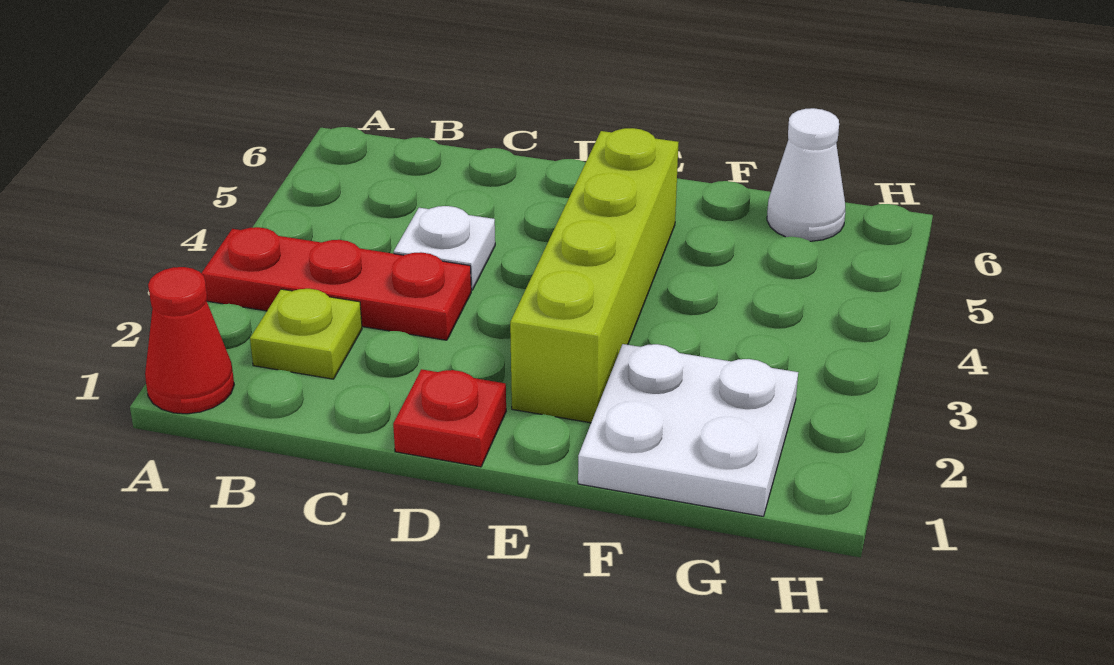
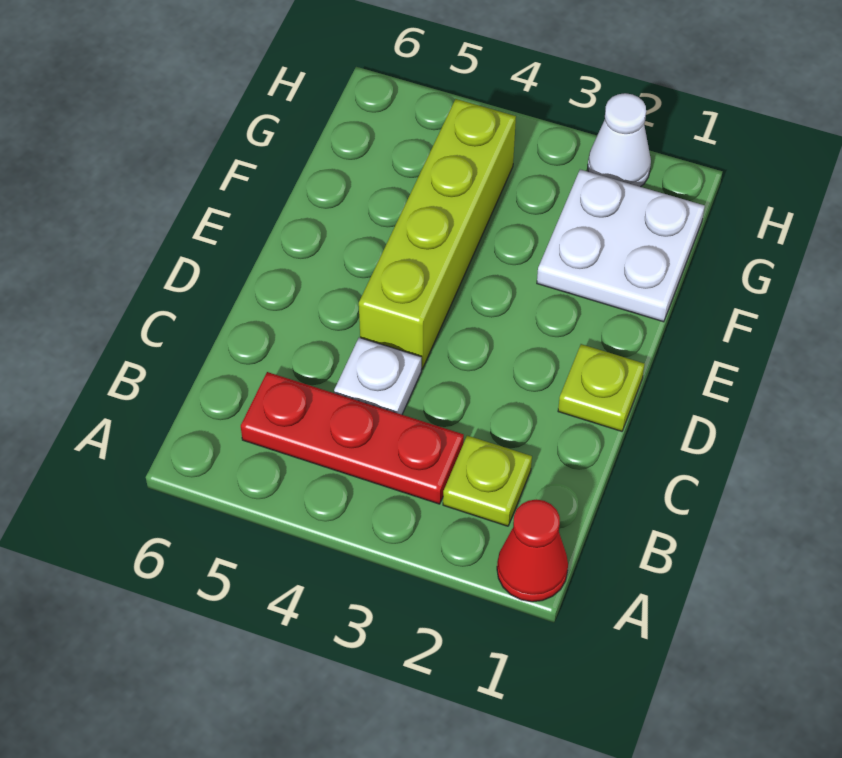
red plate A3:C3 level 1 -> red plate B3:B5 level 1
red plate D1 level 1 -> lime plate D1 level 1
lime brick E2:E5 level 1 -> lime brick D4:G4 level 1
white cone G6 level 1 -> white cone H2 level 1

